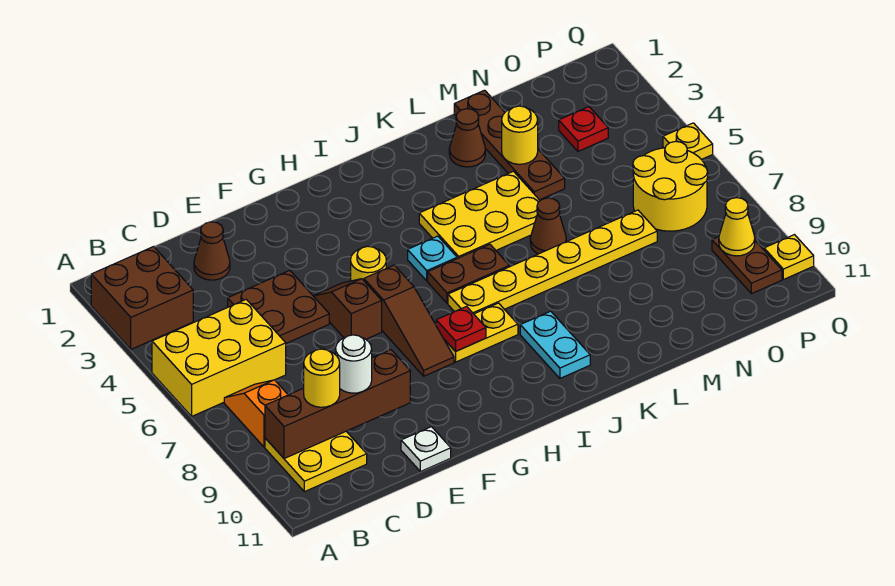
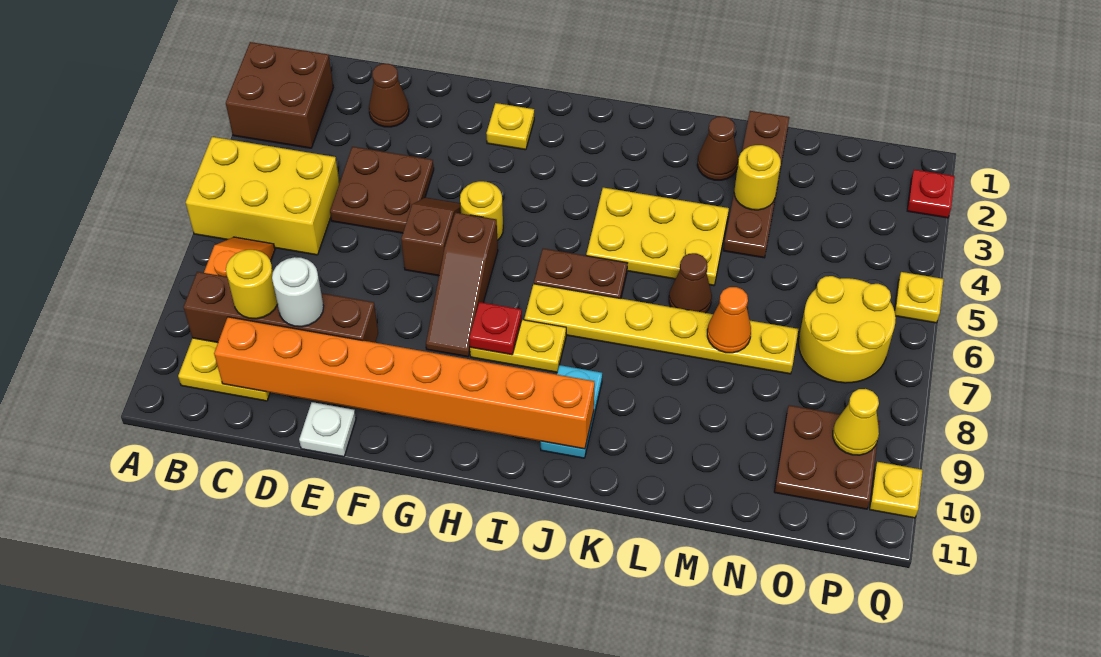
none -> orange brick C10:J10 level 2
none -> yellow plate G2 level 1
cyan plate I5 level 1 -> none
none -> orange cone M7 level 2
red plate O3 level 1 -> red plate Q2 level 1
brown plate P9:P10 level 1 -> brown plate O9:P10 level 1

